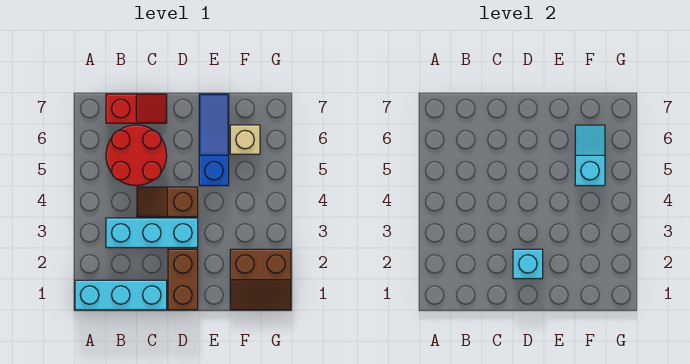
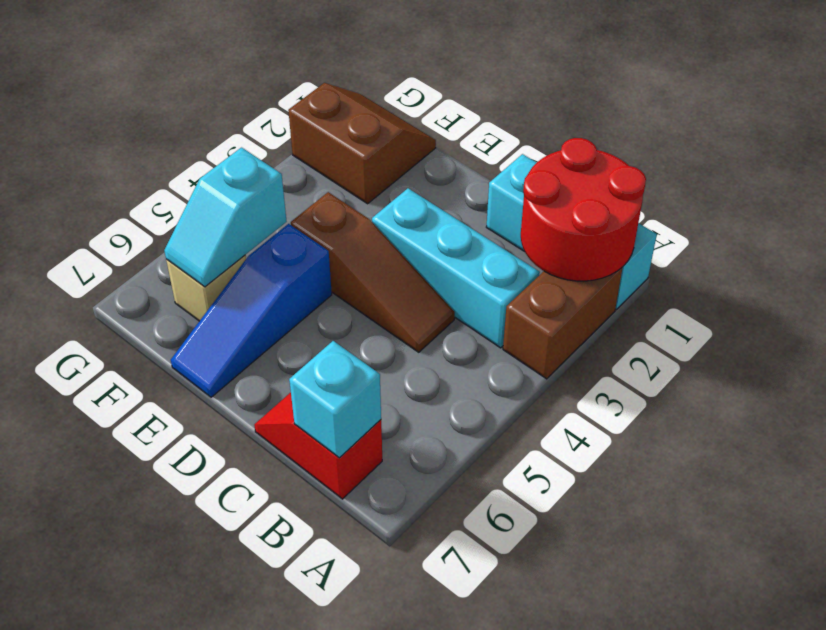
red round brick B5:C6 level 1 -> red round brick A1:B2 level 2
brown slope C4:D4 level 1 top D -> brown slope C4:E4 level 1 top E
brown brick D1:D2 level 1 -> brown brick A2:A3 level 1
cyan brick D2 level 2 -> cyan brick B7 level 2

